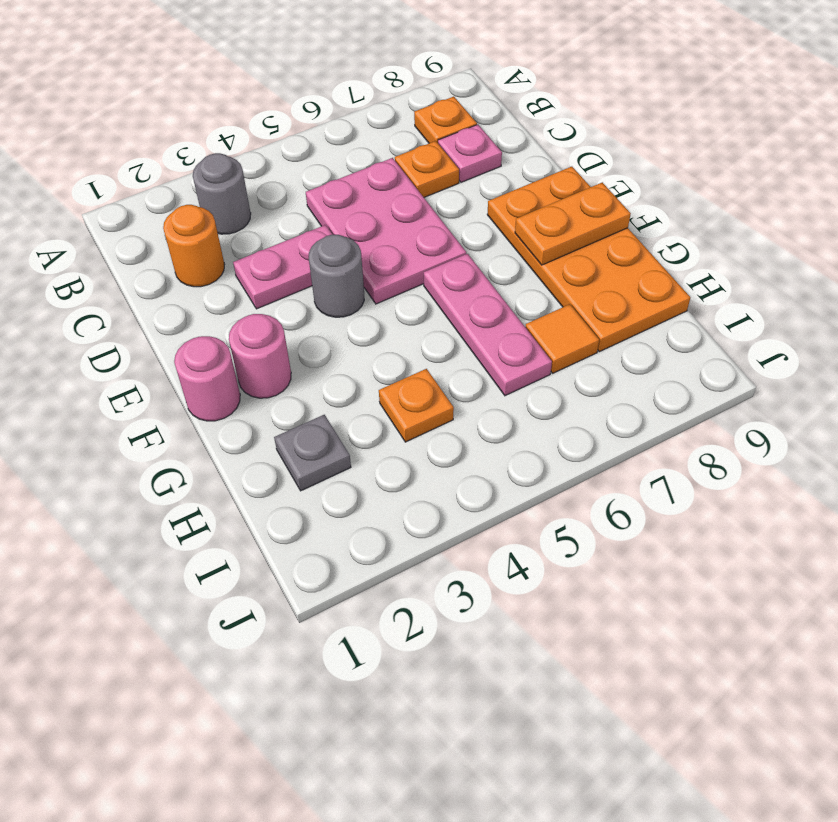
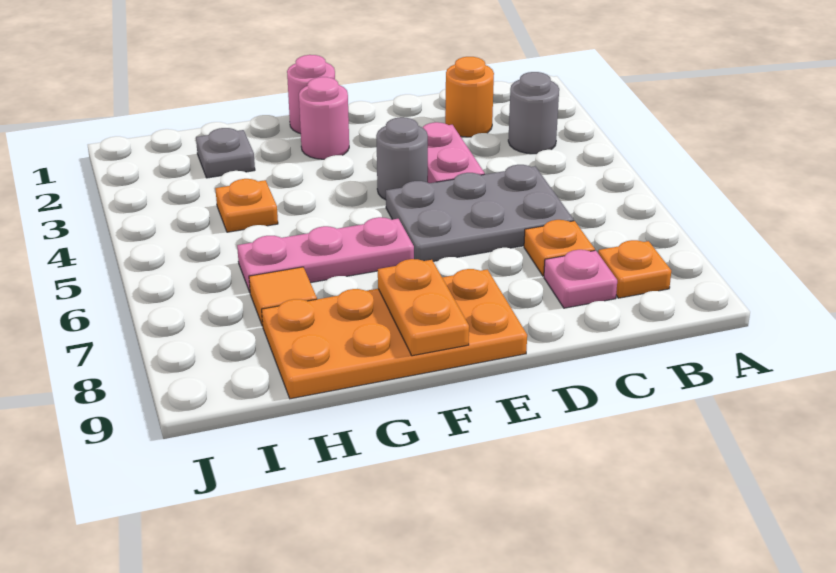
pink plate C5:E6 level 1 -> grey plate C5:E6 level 1

